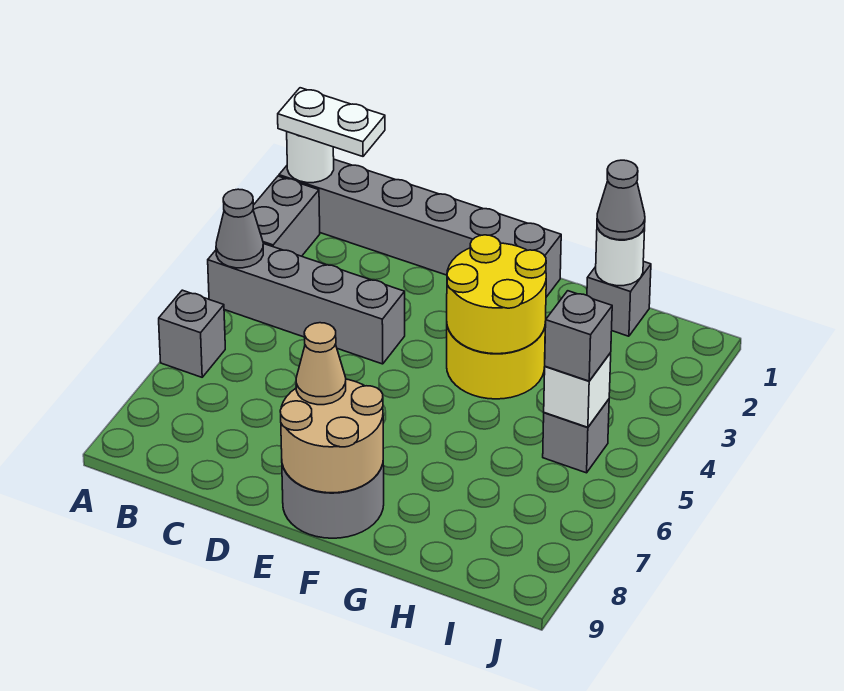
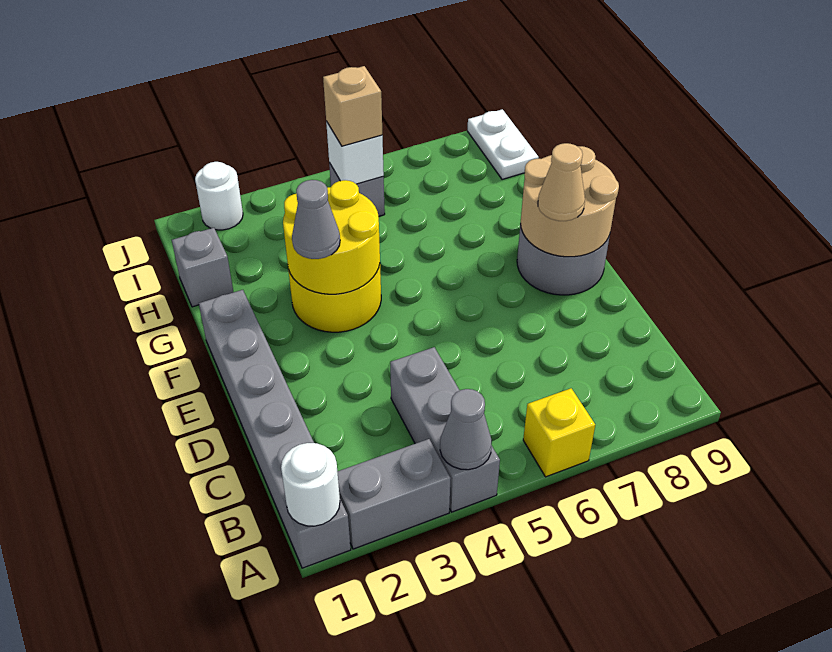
white plate A1:B1 level 3 -> white plate I9:J9 level 1
grey brick A4:D4 level 1 -> grey brick A4:C4 level 1
grey brick A6 level 1 -> yellow brick A6 level 1
white round brick H1 level 2 -> white round brick J2 level 1
grey cone H1 level 3 -> grey cone F3 level 3
grey brick I5 level 3 -> tan brick I5 level 3

